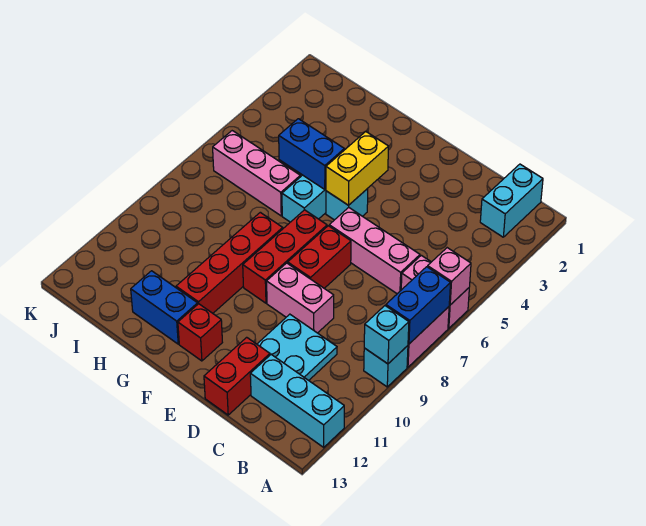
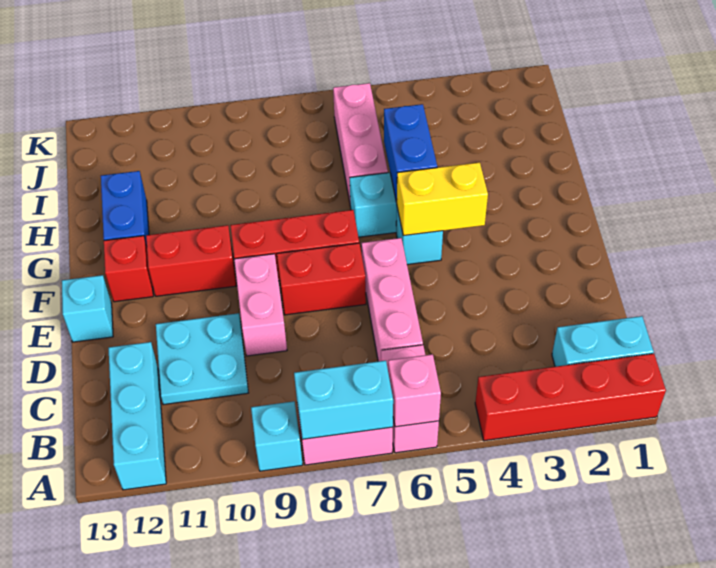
blue brick A7:A8 level 2 -> cyan brick A7:A8 level 2
cyan brick A9 level 2 -> cyan brick E13 level 1
red brick D12:D13 level 1 -> red brick F10:F11 level 1
red brick G8:G11 level 1 -> red brick A1:A4 level 1

